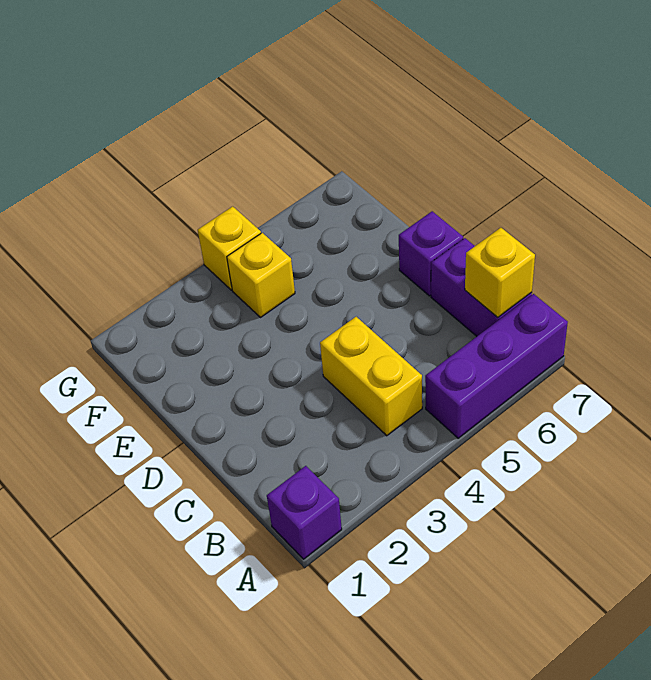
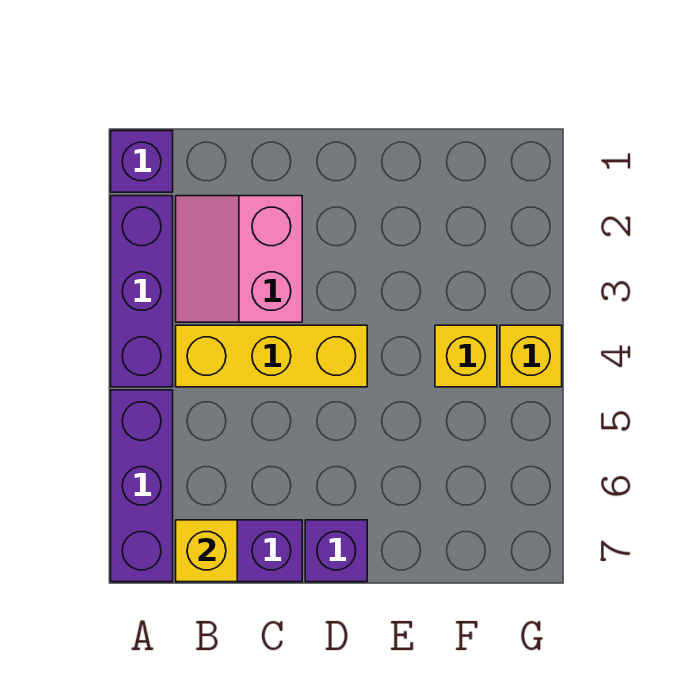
none -> purple brick A2:A4 level 1
none -> pink slope B2:C3 level 1 top C
yellow brick B4:C4 level 1 -> yellow brick B4:D4 level 1

